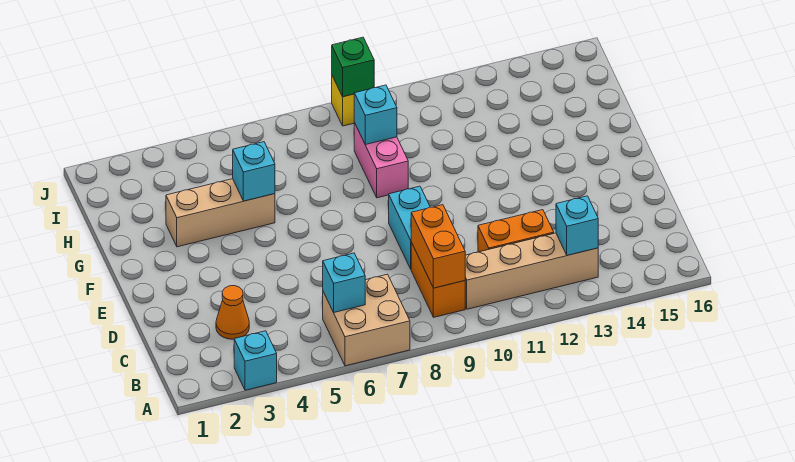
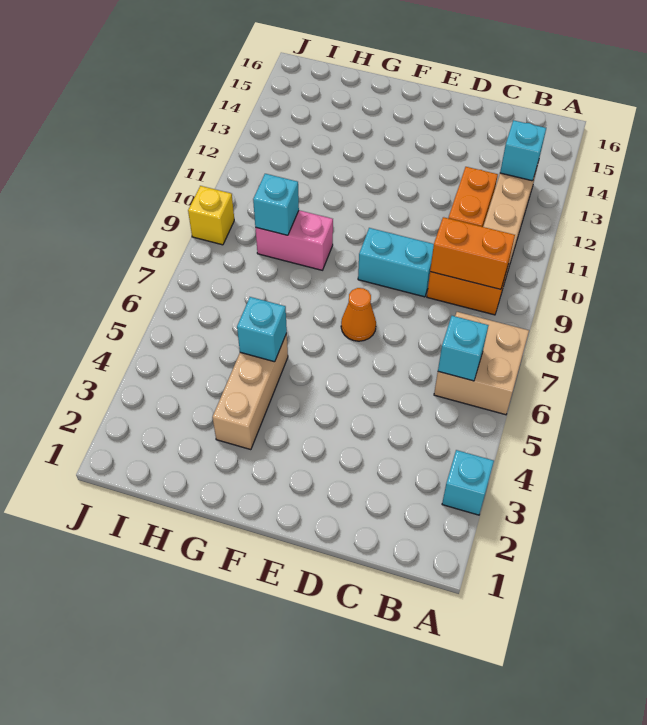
orange cone C3 level 1 -> orange cone E7 level 1
green brick J9 level 2 -> none

